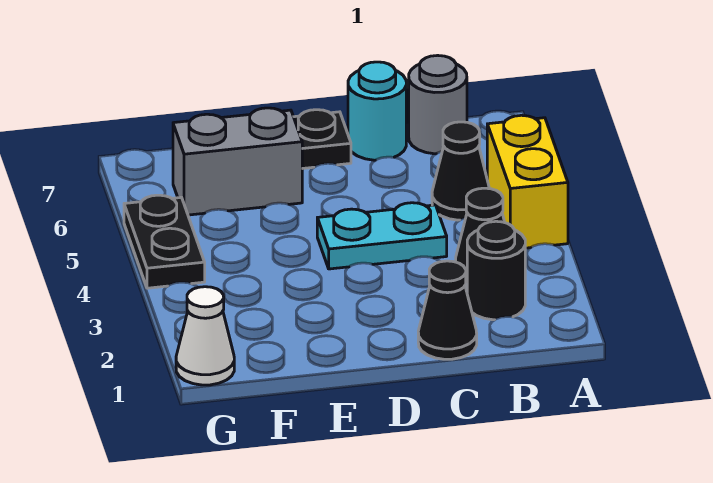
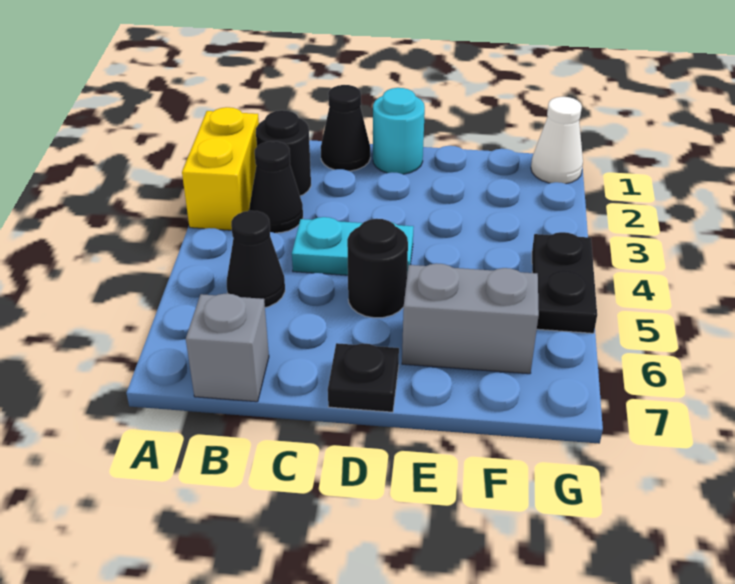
yellow brick A4:A5 level 1 -> yellow brick A2:A3 level 1
grey round brick B7 level 1 -> grey brick B7 level 1
cyan round brick C7 level 1 -> cyan round brick D1 level 1
none -> black round brick D5 level 1

